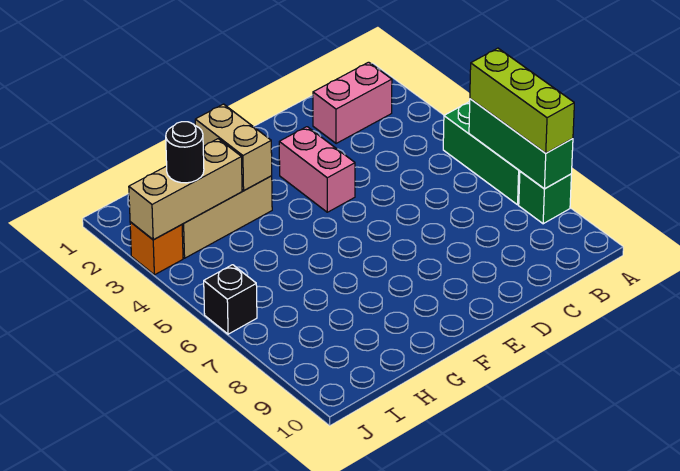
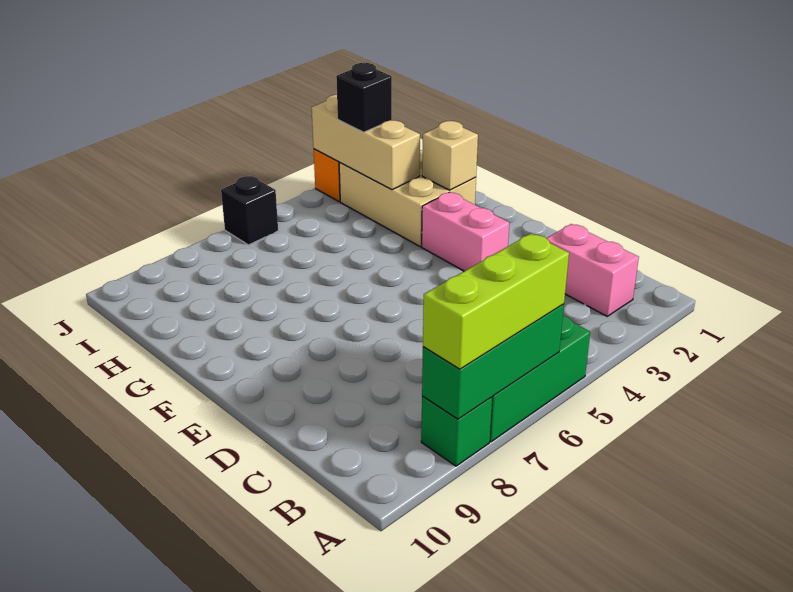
pink brick E3:E4 level 1 -> pink brick E3:F3 level 1
tan brick G2:G3 level 2 -> tan brick G2 level 2
black round brick I3 level 3 -> black brick I3 level 3

